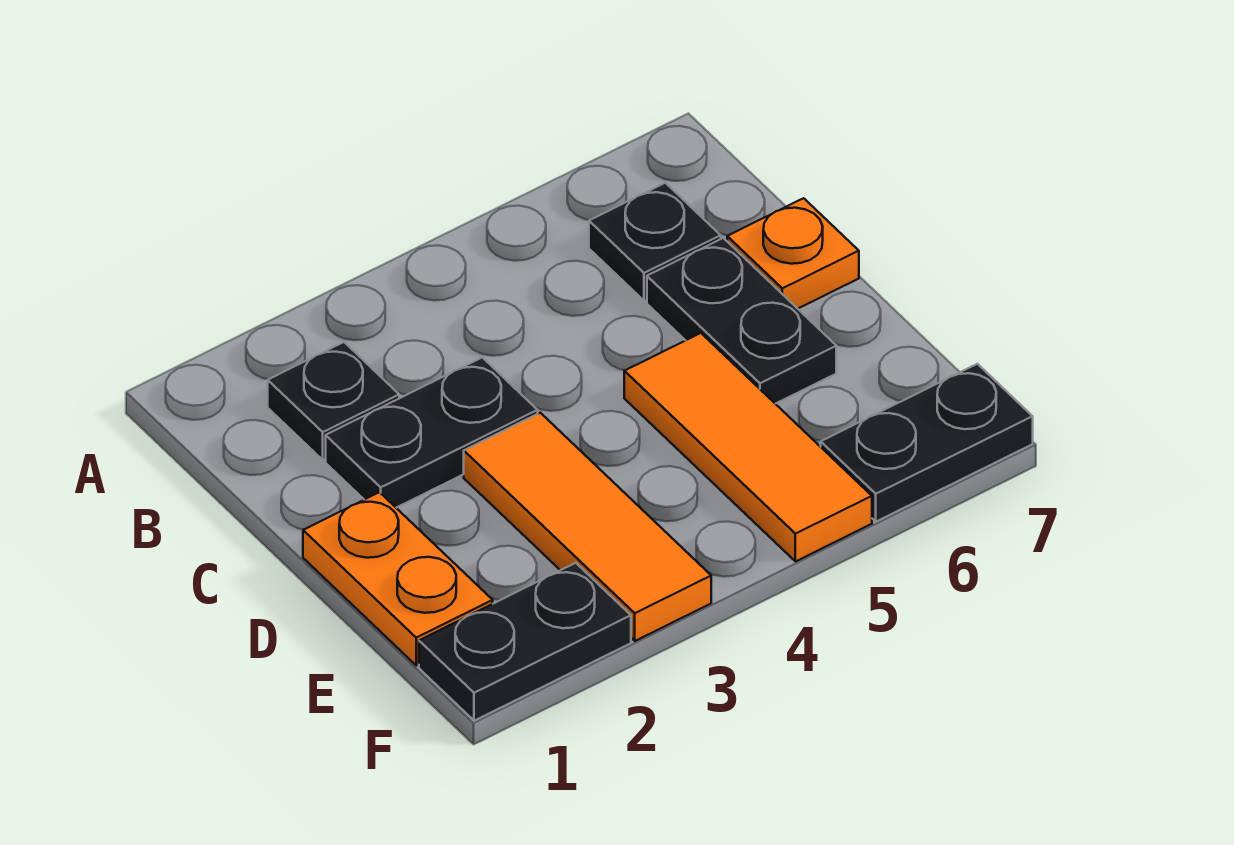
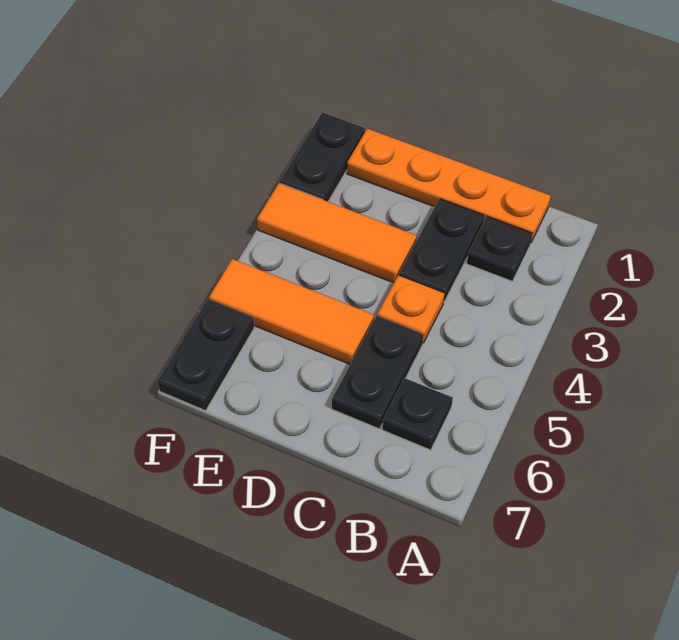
black plate C6:D6 level 1 -> black plate C5:C6 level 1
orange plate C7 level 1 -> orange plate C4 level 1
orange plate D1:E1 level 1 -> orange plate B1:E1 level 1

